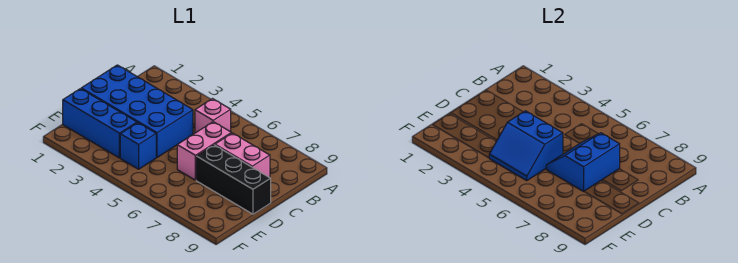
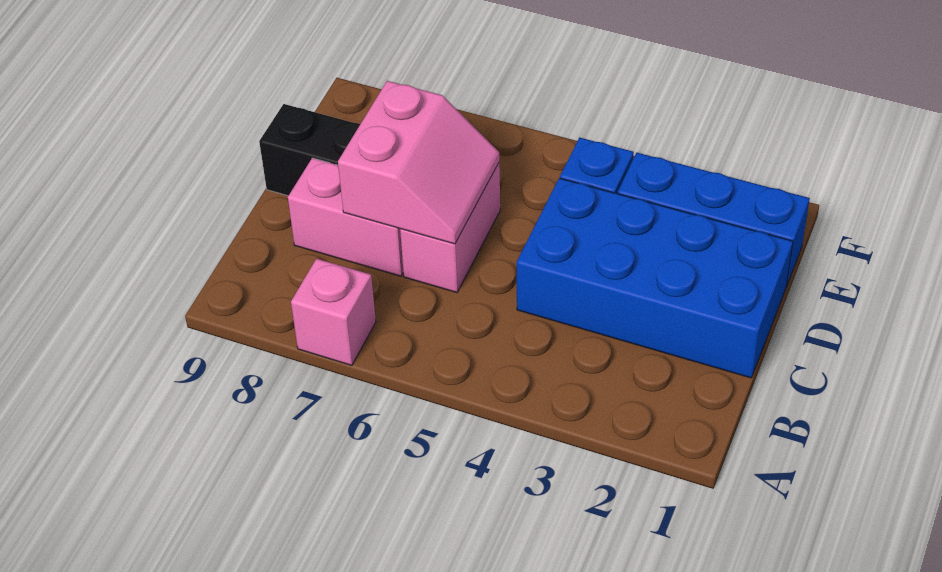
pink brick B5 level 1 -> pink brick A7 level 1
blue slope C6:D7 level 2 top 7 -> pink slope C6:D7 level 2 top 7
blue slope D4:E5 level 2 top D -> none

